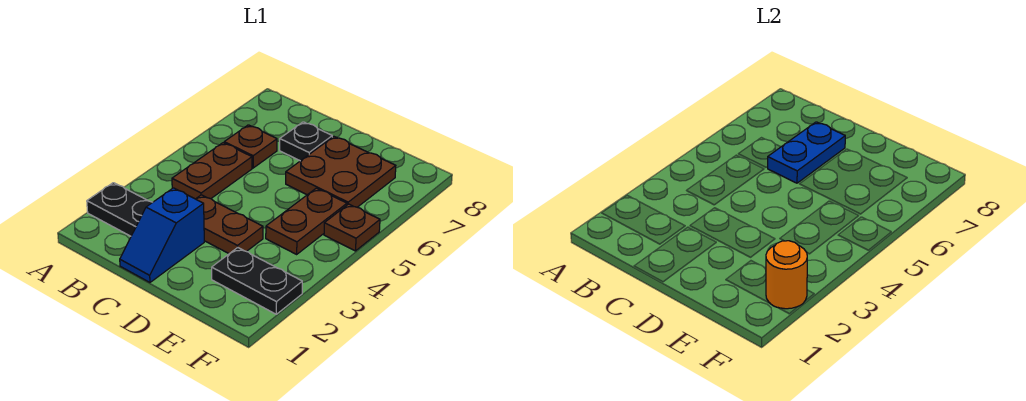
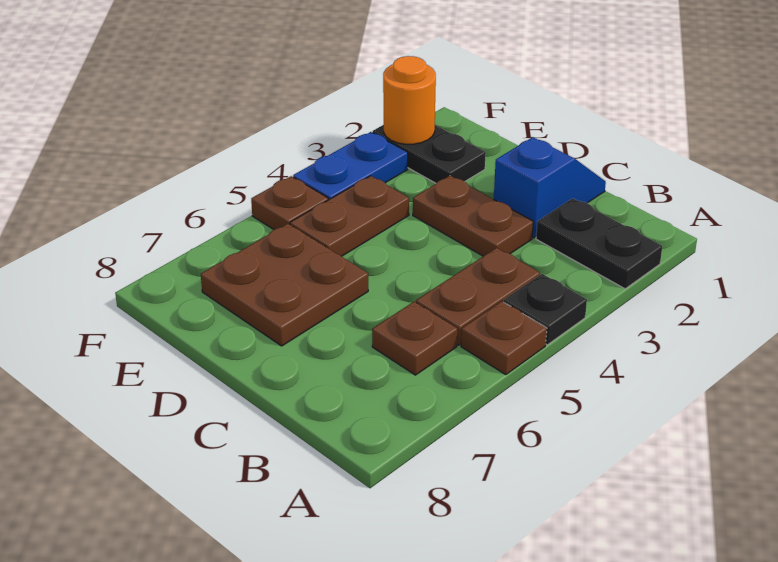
none -> brown plate A5 level 1
blue plate C6:C7 level 2 -> blue plate F3:F4 level 1
black plate C7 level 1 -> black plate A4 level 1

